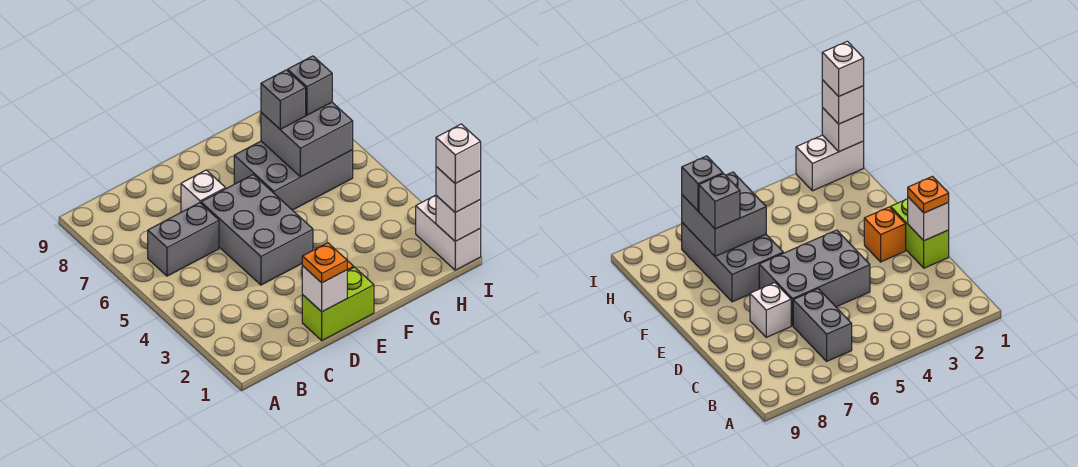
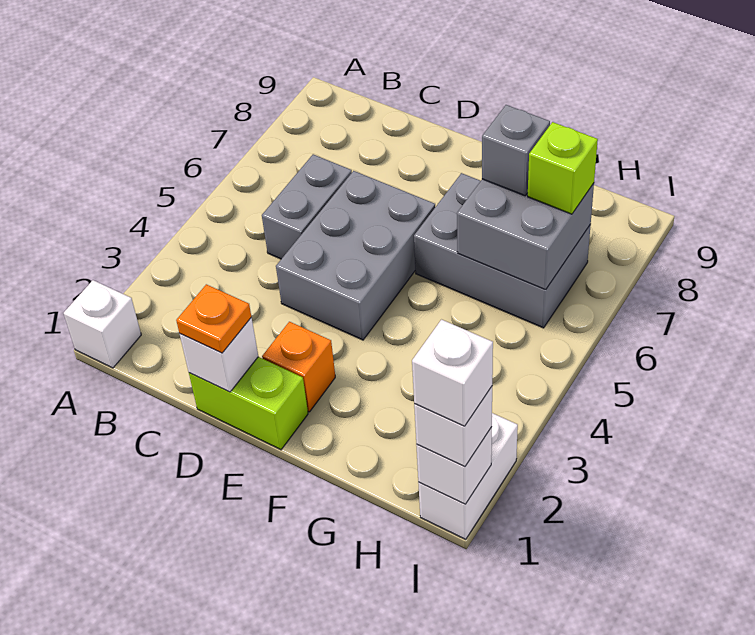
grey brick B6:C6 level 1 -> grey brick C5:C6 level 1
white brick D7 level 1 -> white brick A1 level 1
grey brick H7 level 3 -> lime brick H7 level 3

